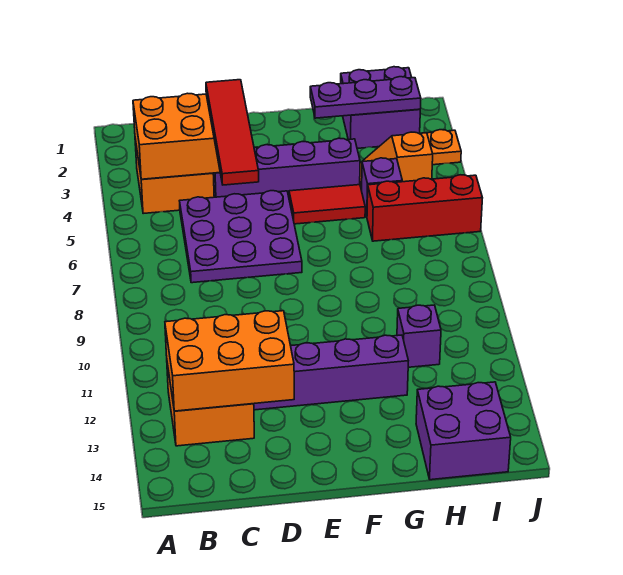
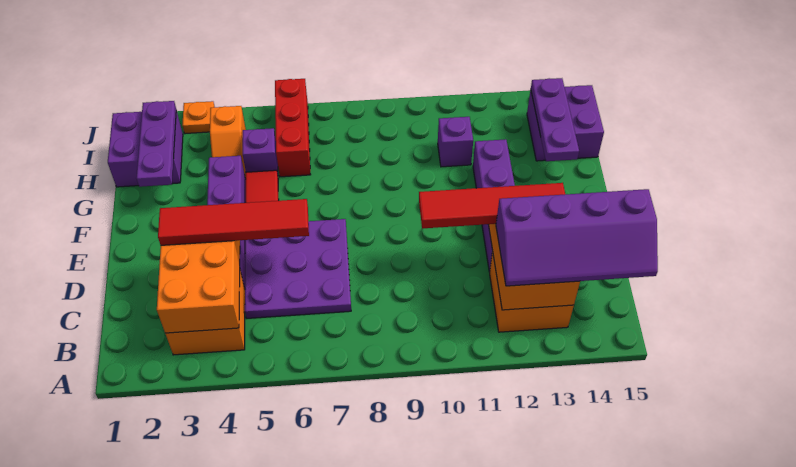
none -> purple slope B12:C15 level 3 top C
none -> red tile D10:D13 level 3
none -> purple plate G14:I14 level 2

